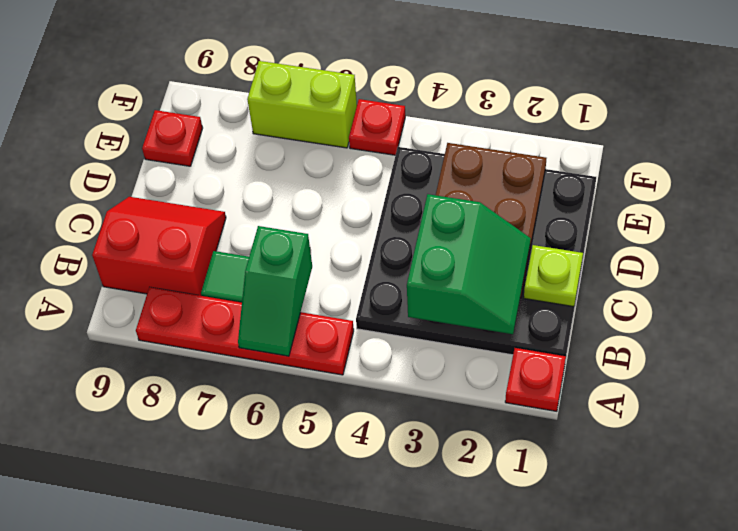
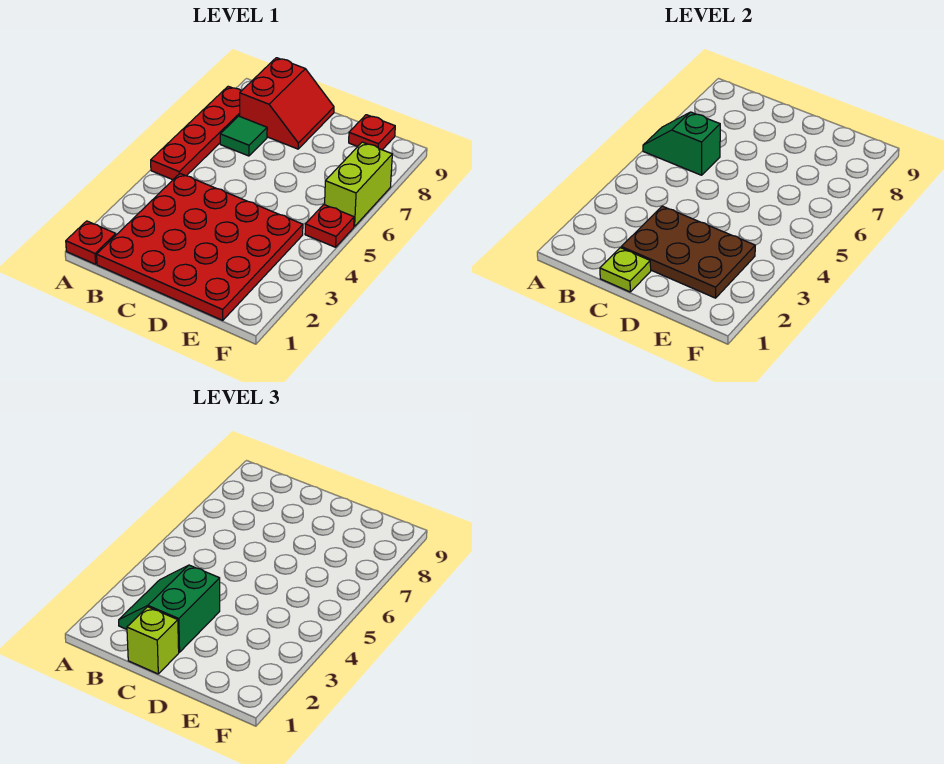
black plate B1:E4 level 1 -> red plate B1:E4 level 1
green slope B2:C3 level 3 top 3 -> green slope B2:C3 level 3 top C
none -> lime brick C1 level 3

